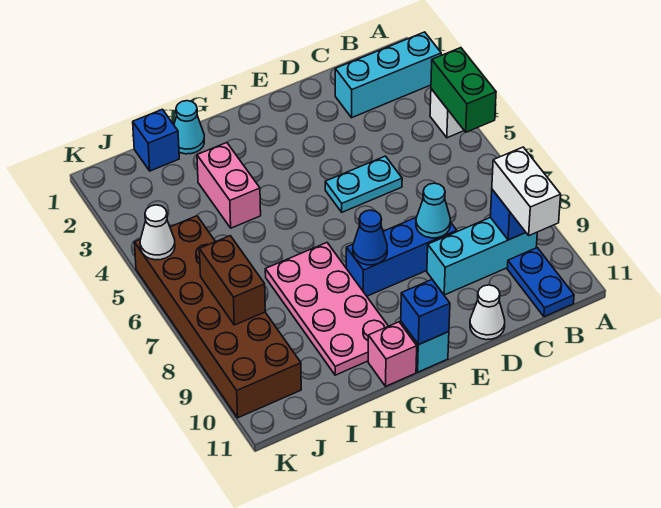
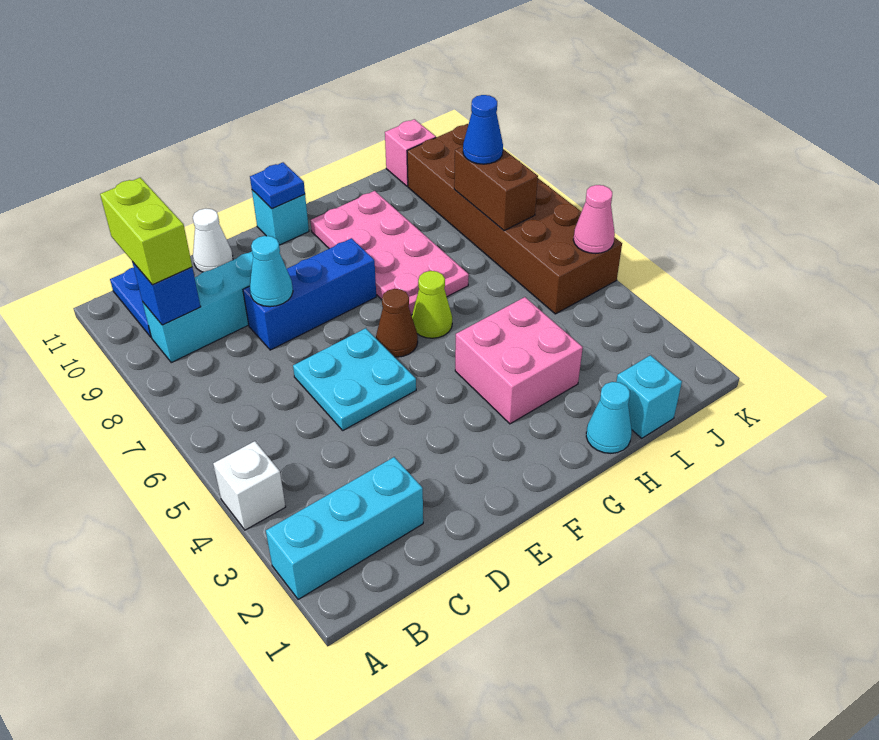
green brick A4:A5 level 2 -> none
white brick B9:B10 level 3 -> lime brick B9:B10 level 3
cyan plate D5:E5 level 1 -> cyan plate D5:E6 level 1
none -> brown cone F6 level 1
blue cone F8 level 2 -> blue cone J8 level 3
blue brick F11 level 2 -> blue plate F11 level 2
none -> lime cone G6 level 1
pink brick G11 level 1 -> pink brick J11 level 1
pink brick H3:H4 level 1 -> pink brick G3:H4 level 1
blue brick I1 level 1 -> cyan brick I1 level 1
white cone K5 level 2 -> pink cone K5 level 2

